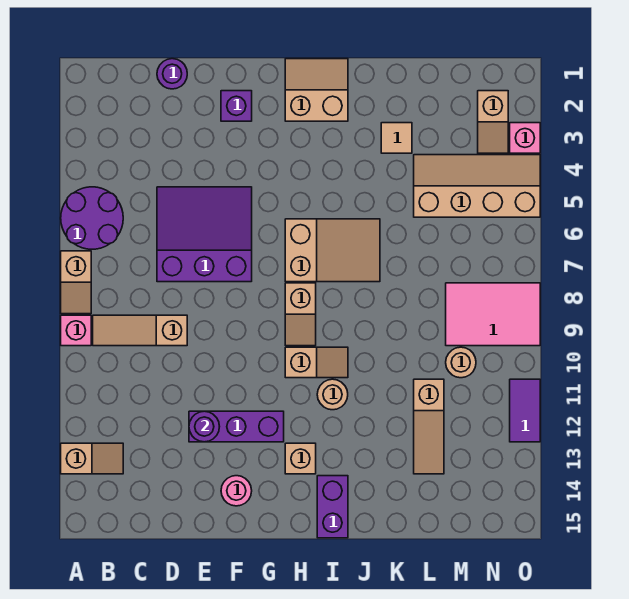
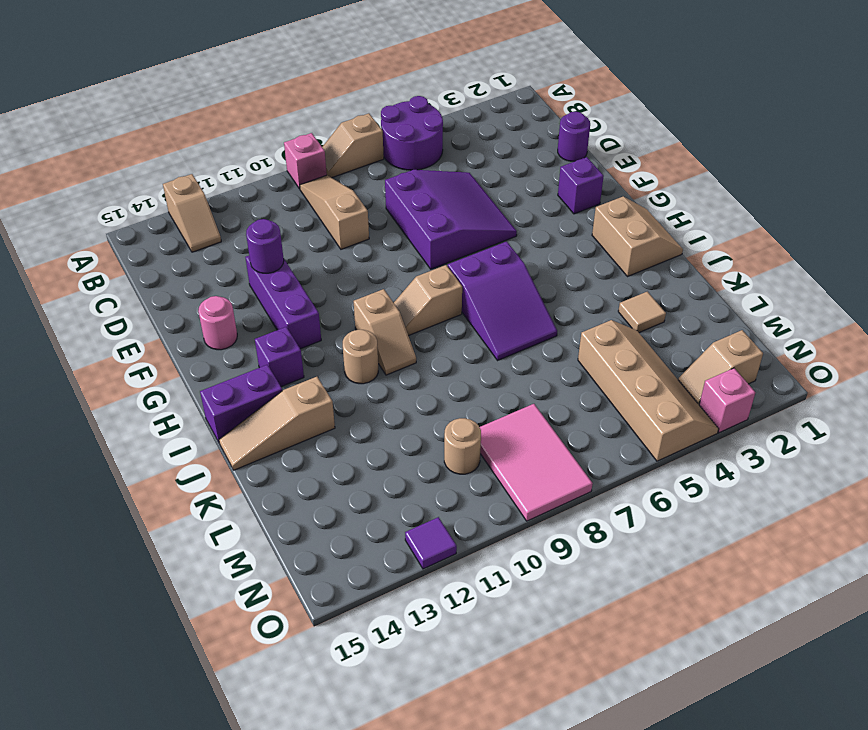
tan slope H6:J7 level 1 top H -> purple slope H6:J7 level 1 top H
tan brick H13 level 1 -> purple brick H13 level 1
tan slope L11:L13 level 1 top 11 -> tan slope J13:J15 level 1 top 13
purple tile O11:O12 level 1 -> purple tile O12 level 1

